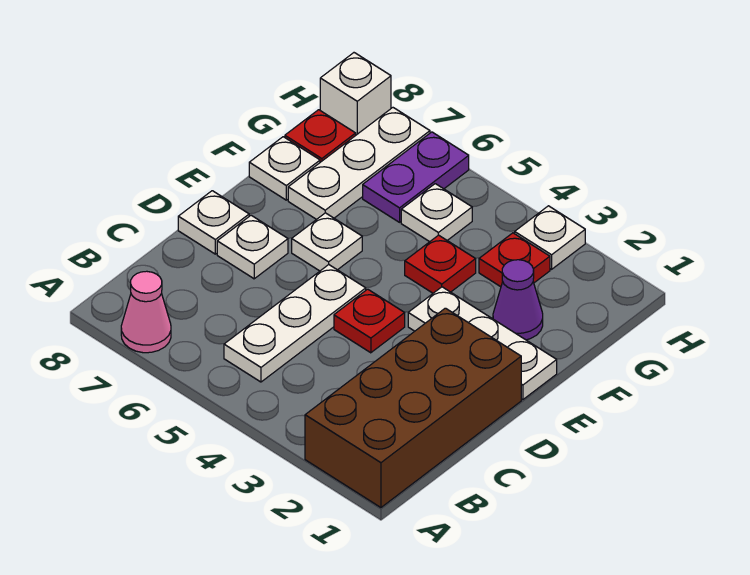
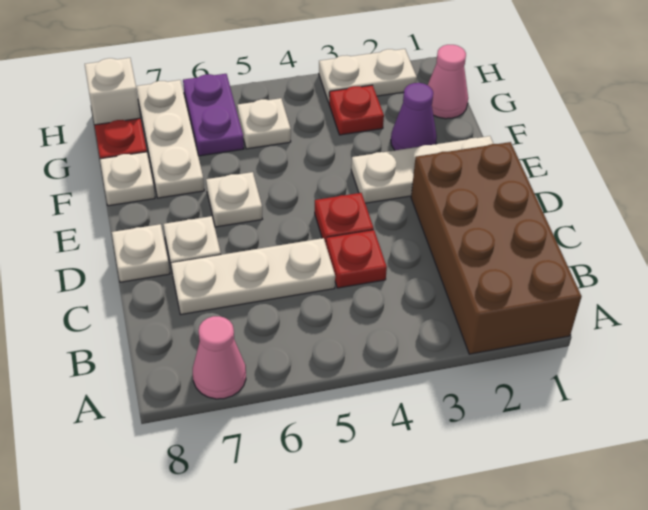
white plate B5:D5 level 1 -> white plate C5:C7 level 1
red plate F4 level 1 -> red plate C4 level 1
none -> pink cone G1 level 1
white plate H3 level 1 -> white plate H2:H3 level 1

